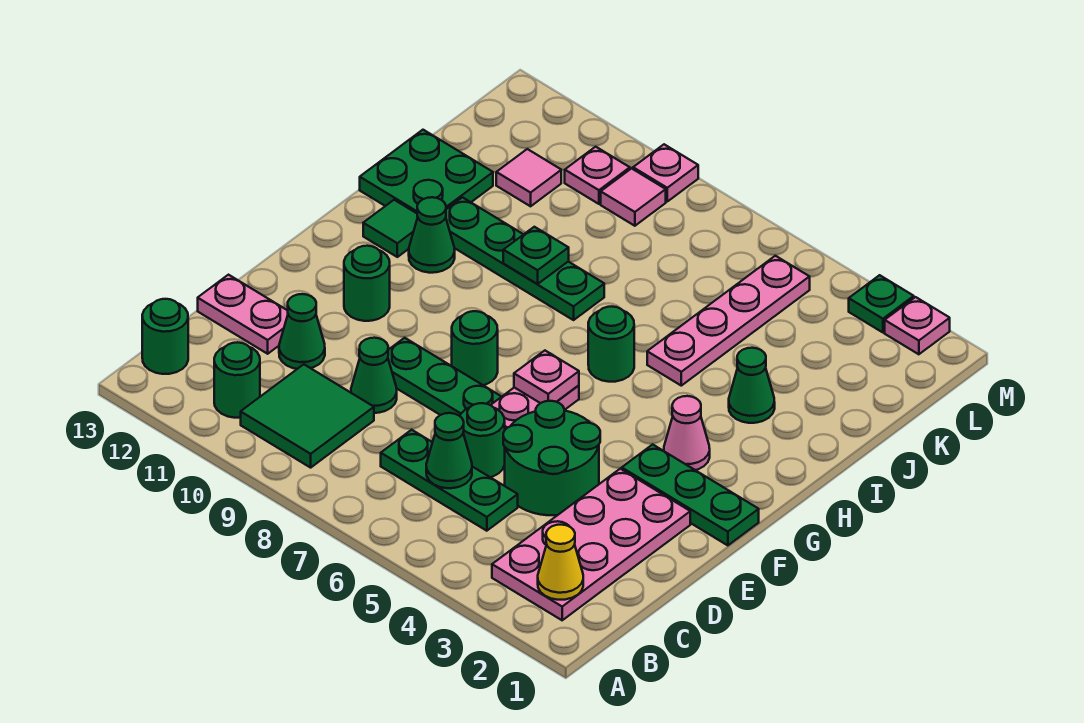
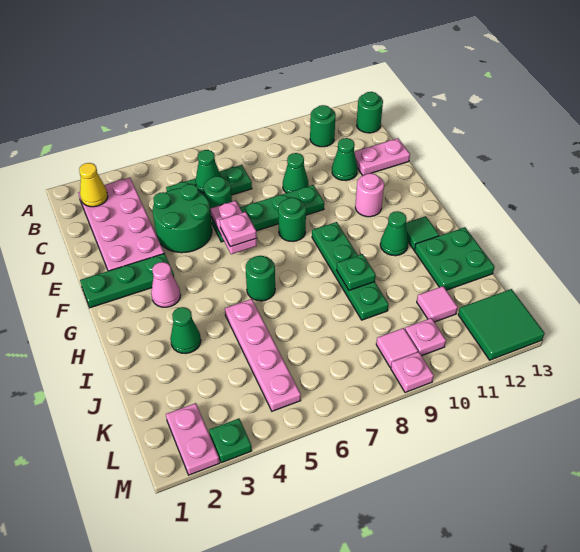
green tile B9:C10 level 1 -> green tile L12:M13 level 1
green round brick F11 level 1 -> pink round brick F11 level 1
green plate I8:I11 level 1 -> green plate G9:J9 level 1
pink plate M2 level 1 -> pink plate L2:M2 level 1

